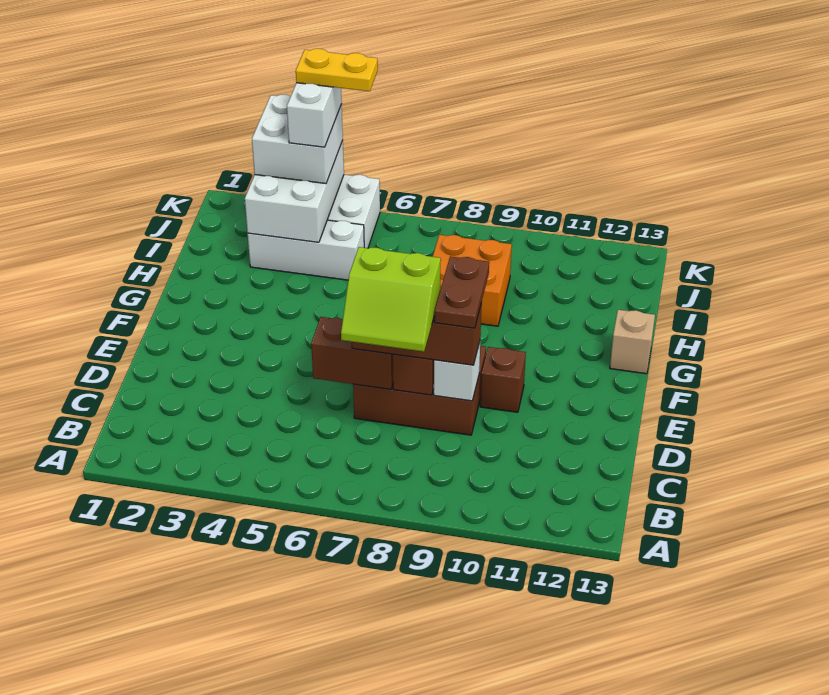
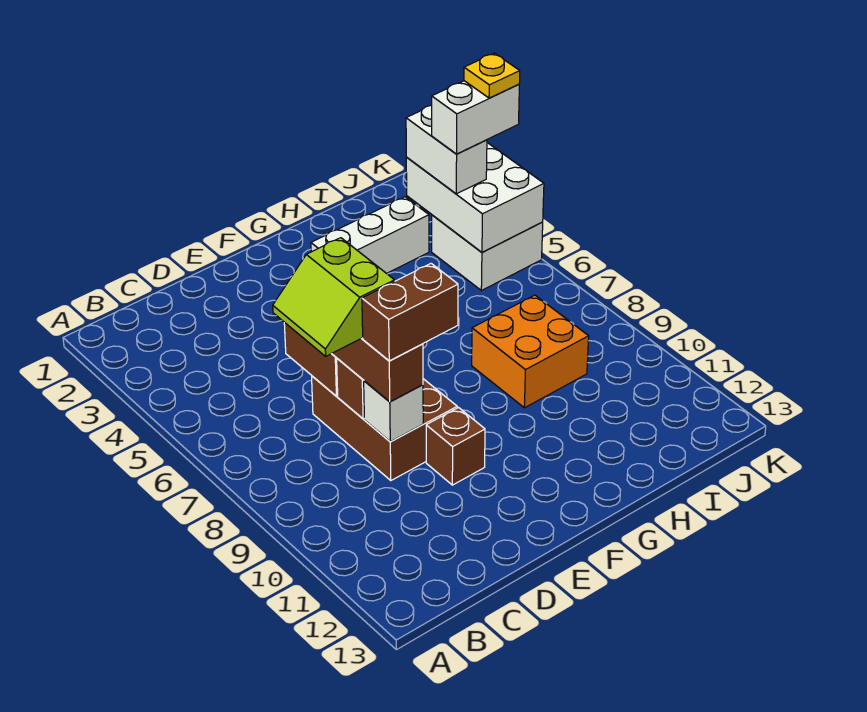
brown plate D9:E9 level 4 -> brown brick D9:E9 level 4
tan brick G13 level 1 -> none
white brick I3:I5 level 1 -> white brick G3:I3 level 1
white brick I3:K4 level 2 -> white brick J3:K5 level 2
white brick J3:K4 level 3 -> white brick J3:J4 level 3
yellow plate K4:K5 level 5 -> yellow plate K4 level 5

